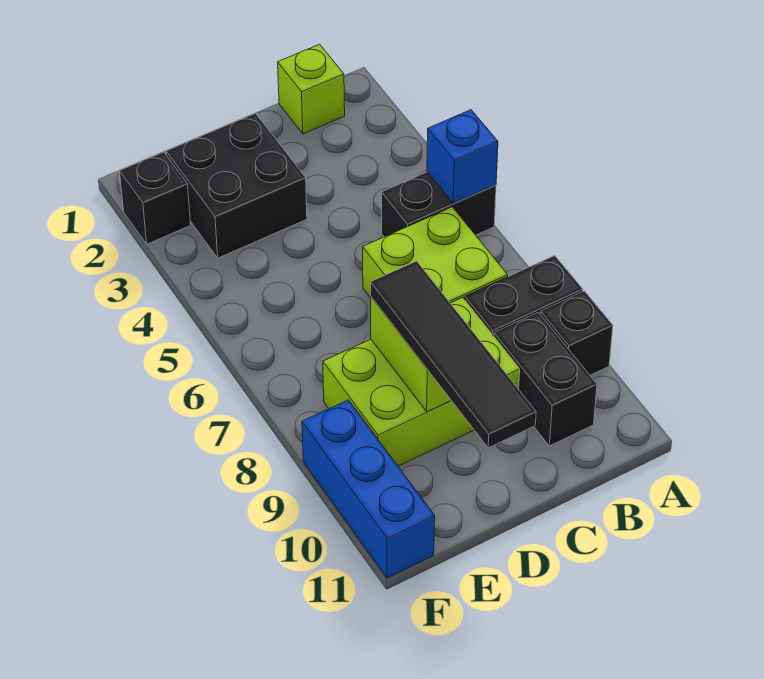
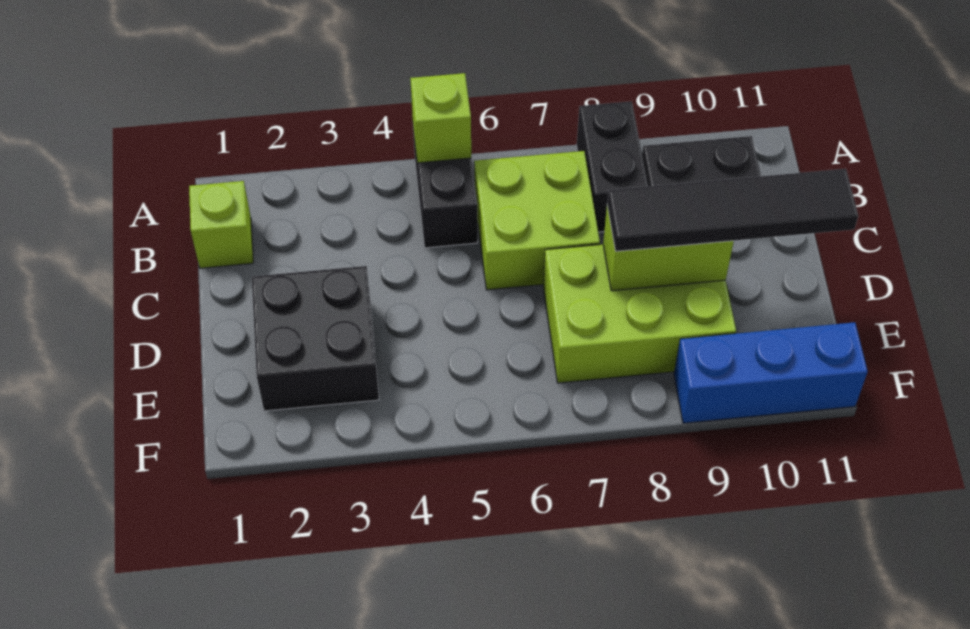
blue brick A5 level 2 -> lime brick A5 level 2
black brick A9 level 1 -> none
lime brick C8:E9 level 1 -> lime brick D7:E9 level 1
black brick F2 level 1 -> none

